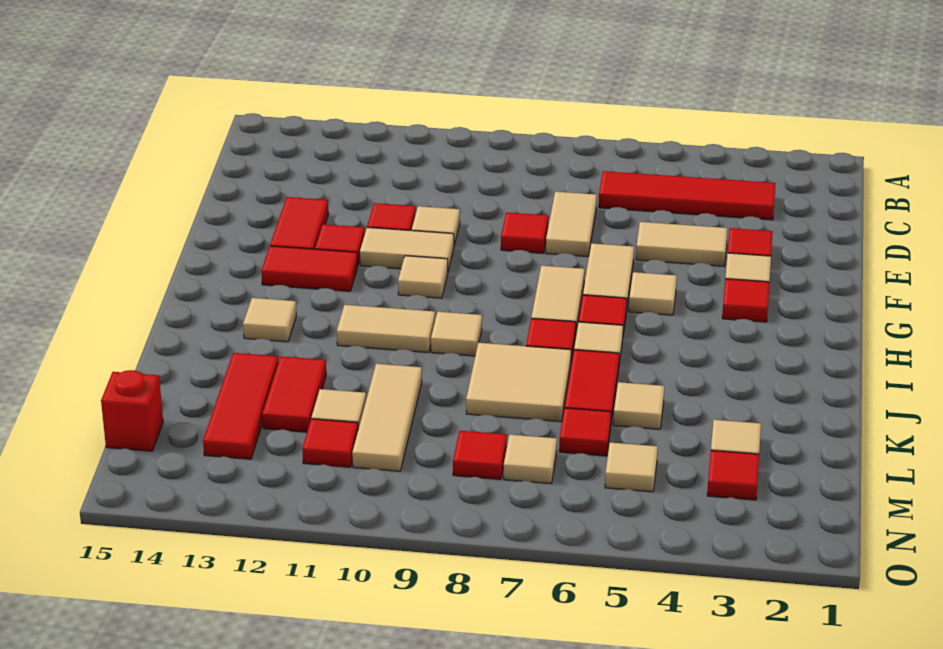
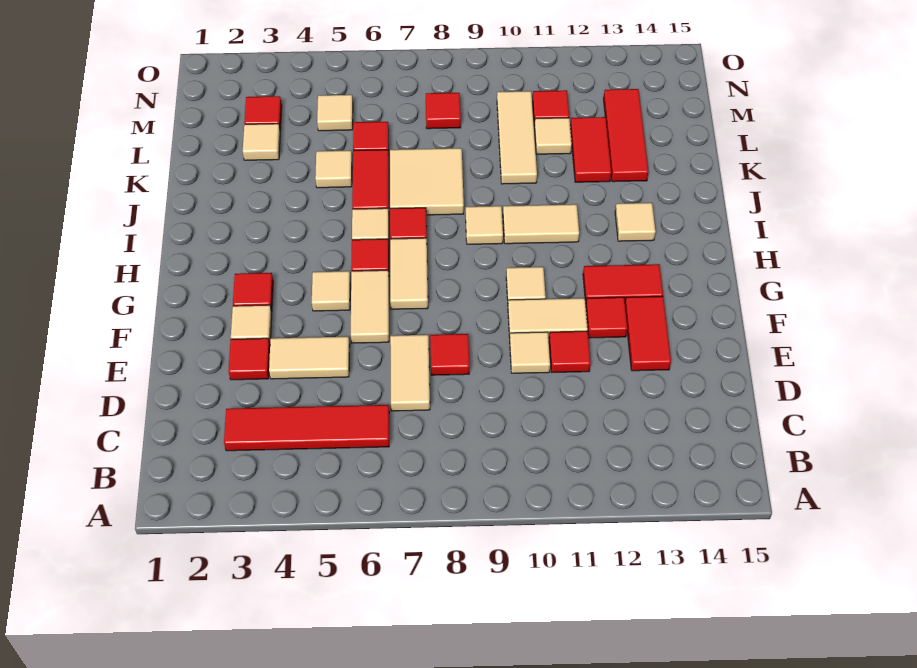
tan tile M7 level 1 -> none
red brick M15 level 1 -> none

